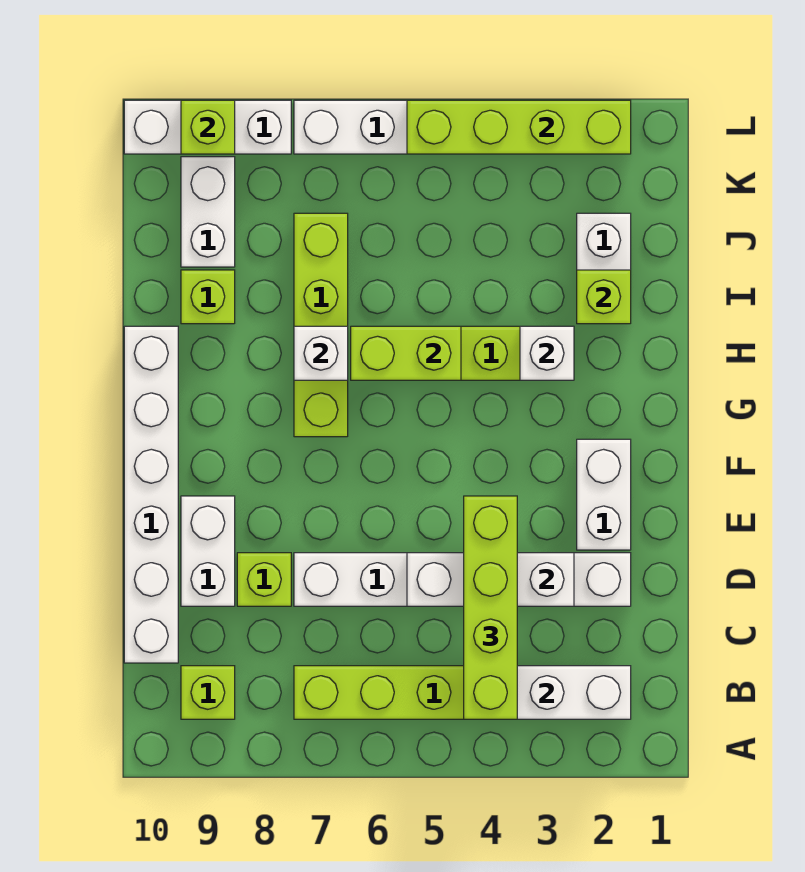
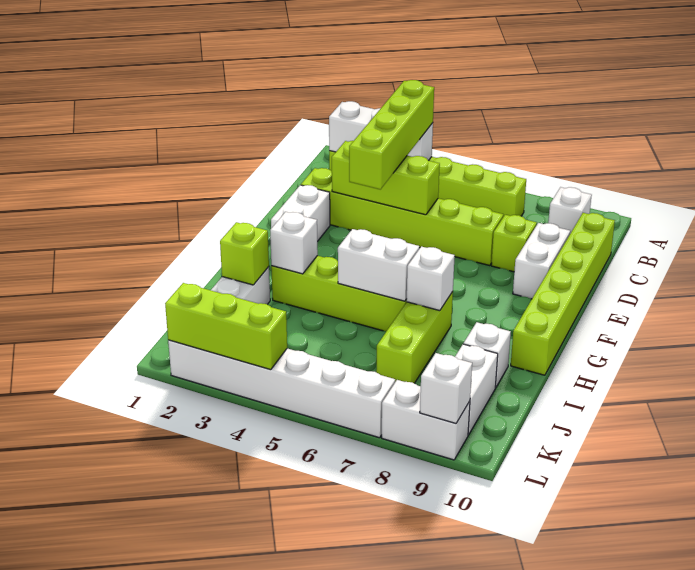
lime brick B9 level 1 -> white brick B9 level 1
white brick C10:H10 level 1 -> lime brick C10:H10 level 1
white brick D2:D7 level 1 -> lime brick D2:D7 level 1
white brick D3:D5 level 2 -> lime brick D3:D5 level 2
lime brick G7:J7 level 1 -> lime brick H7:J7 level 1
lime brick H5:H6 level 2 -> white brick H5:H6 level 2
lime brick I9 level 1 -> white brick I9 level 1
lime brick L2:L5 level 2 -> lime brick L2:L4 level 2
white brick L8:L10 level 1 -> white brick L8:L9 level 1
lime brick L9 level 2 -> white brick L9 level 2

